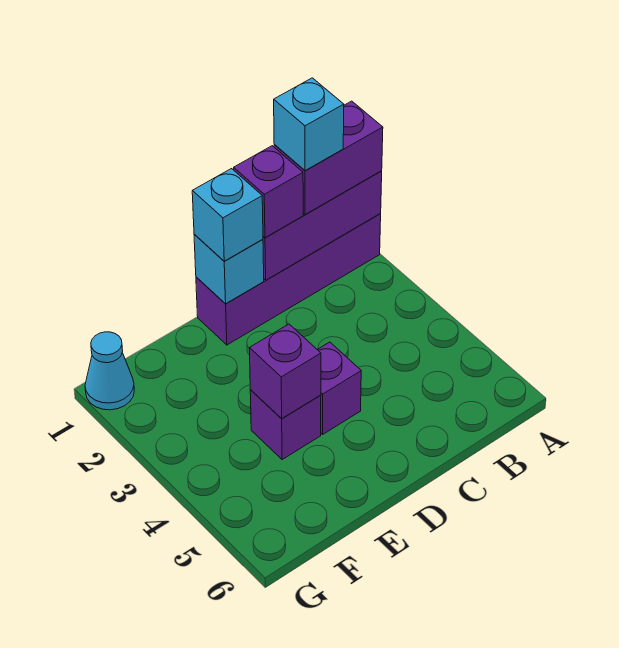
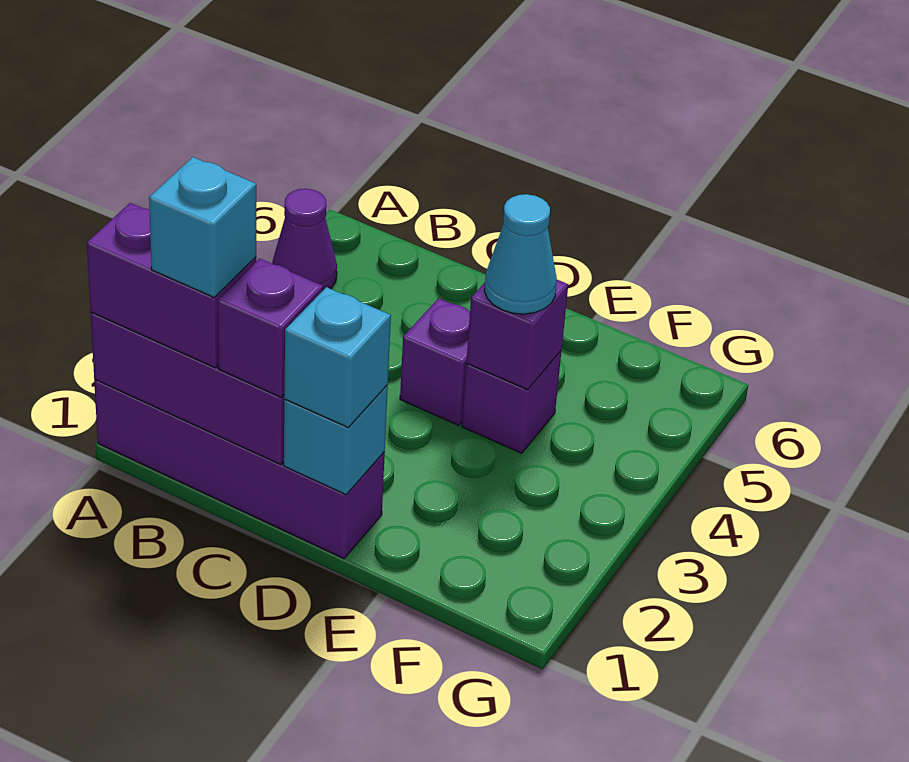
none -> purple cone A5 level 1
cyan cone G1 level 1 -> cyan cone E4 level 3

